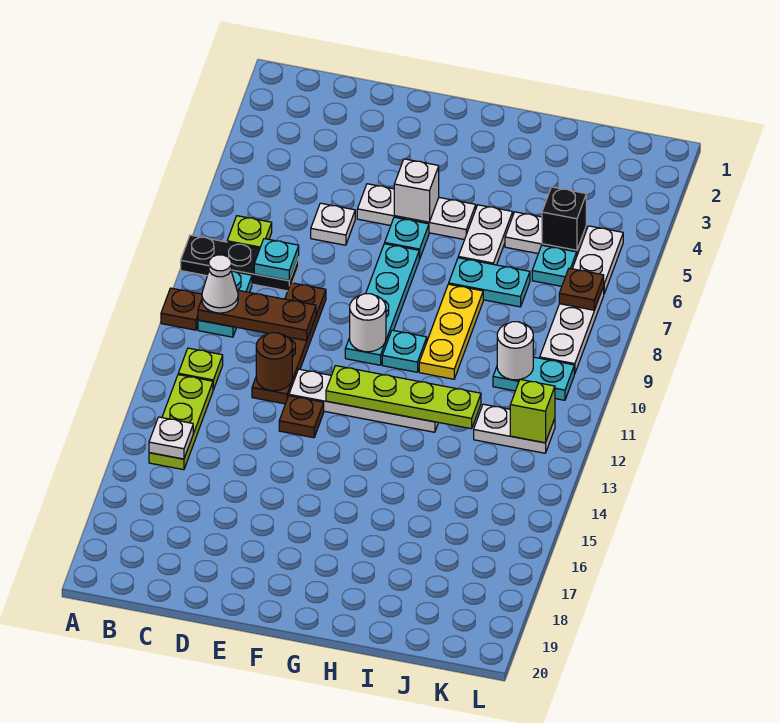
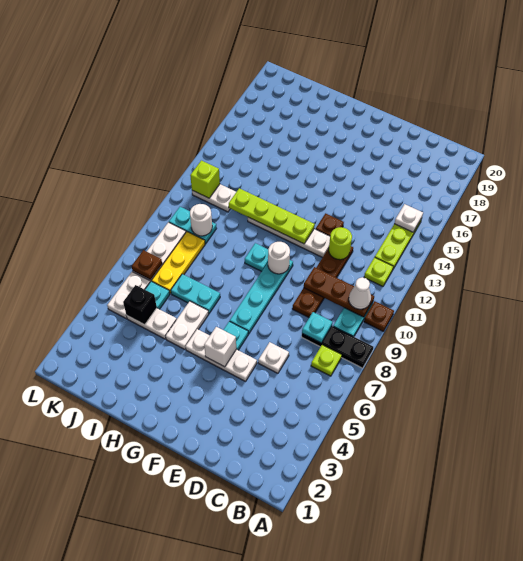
brown round brick D12 level 2 -> lime round brick D12 level 2
yellow plate H8:H10 level 1 -> yellow plate J7:J9 level 1

